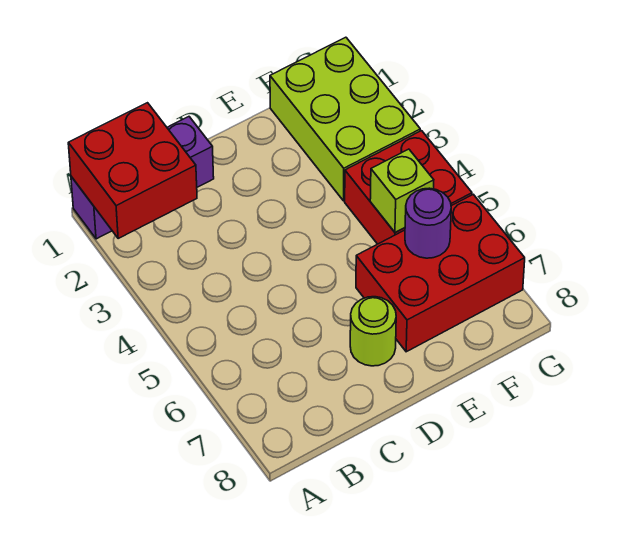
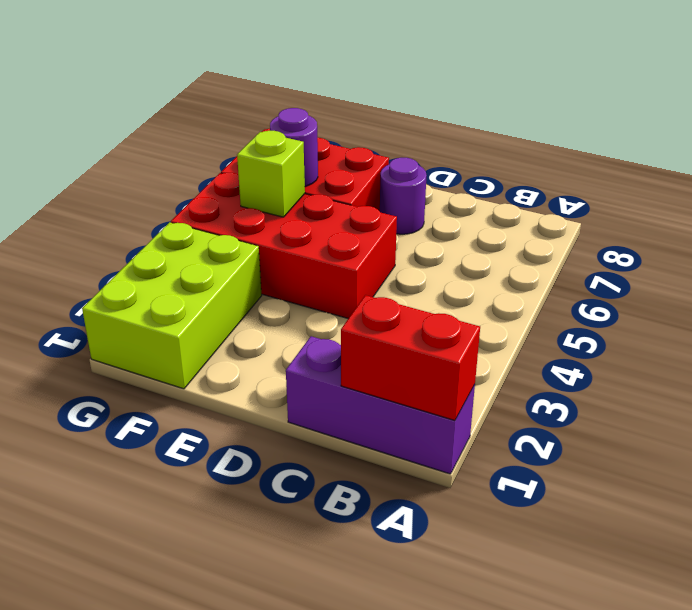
red brick A1:B2 level 2 -> red brick A1:B1 level 2
lime round brick D7 level 1 -> purple round brick D7 level 1
red brick F4:G5 level 1 -> red brick D4:G5 level 1

